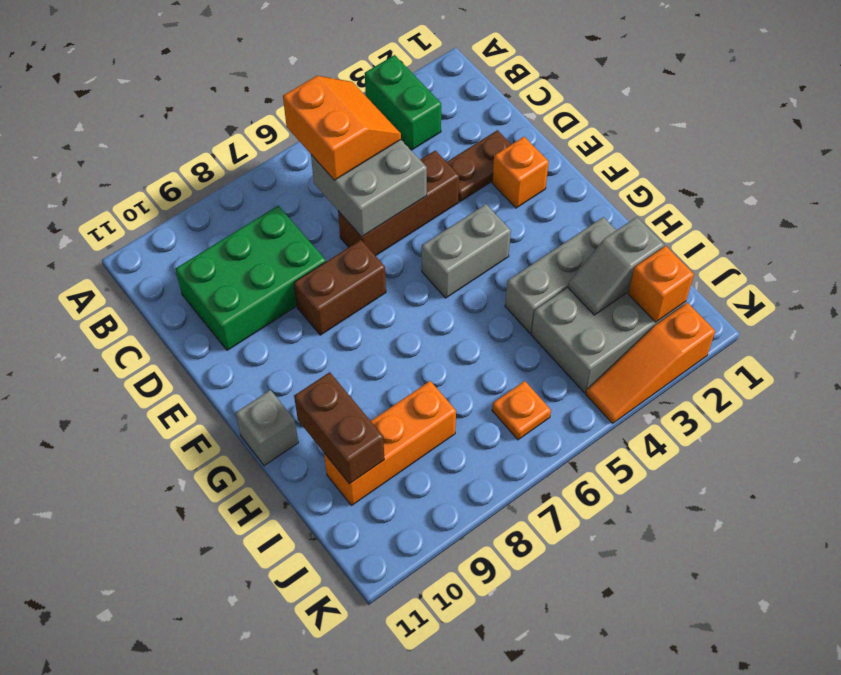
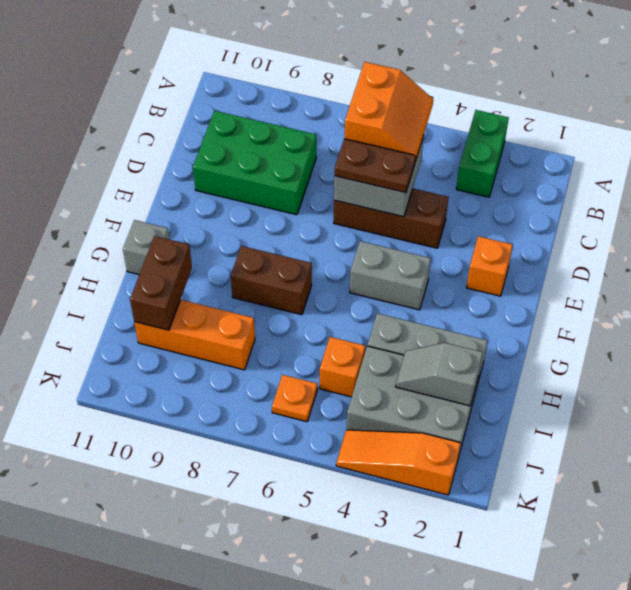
brown plate D2:D3 level 1 -> brown plate D5:D6 level 3
brown brick E7:E8 level 1 -> brown brick G7:G8 level 1
orange brick J2 level 2 -> orange brick I5 level 1

